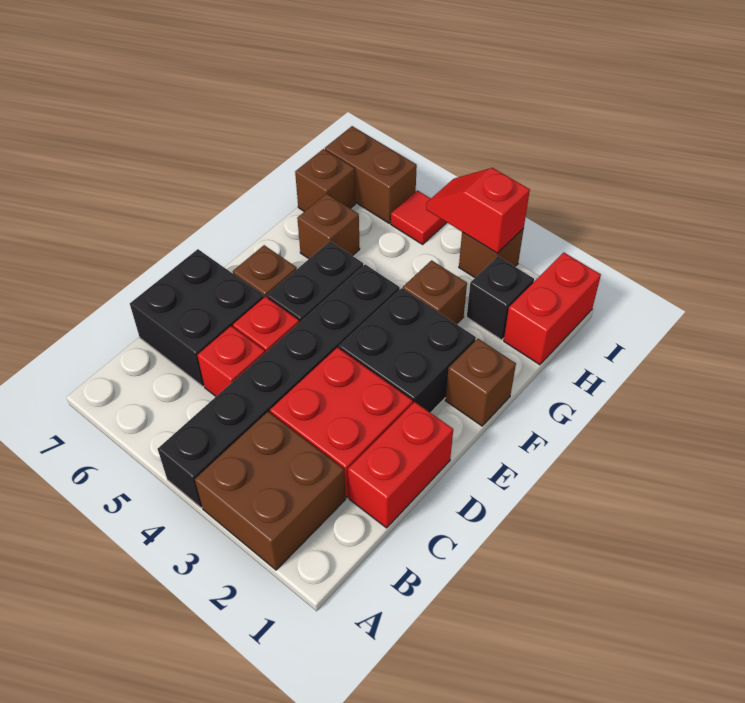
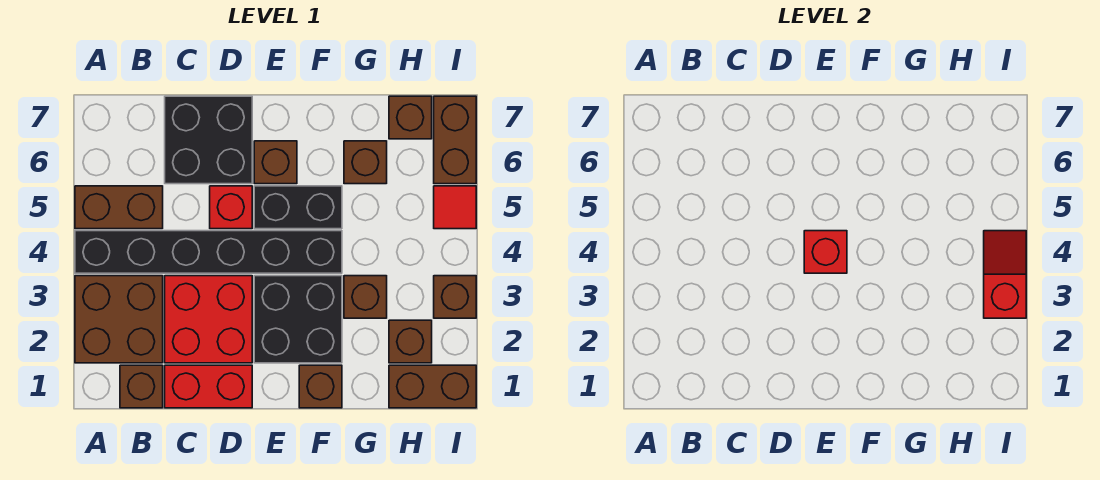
none -> brown brick A5:B5 level 1
none -> brown brick B1 level 1
red brick C5 level 1 -> red brick E4 level 2
red brick H1:I1 level 1 -> brown brick H1:I1 level 1
black brick H2 level 1 -> brown brick H2 level 1

